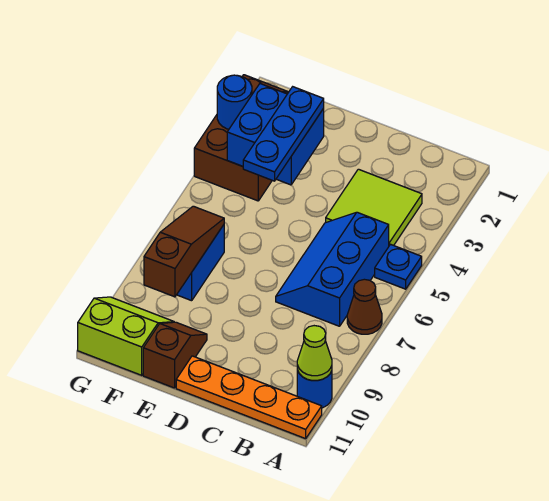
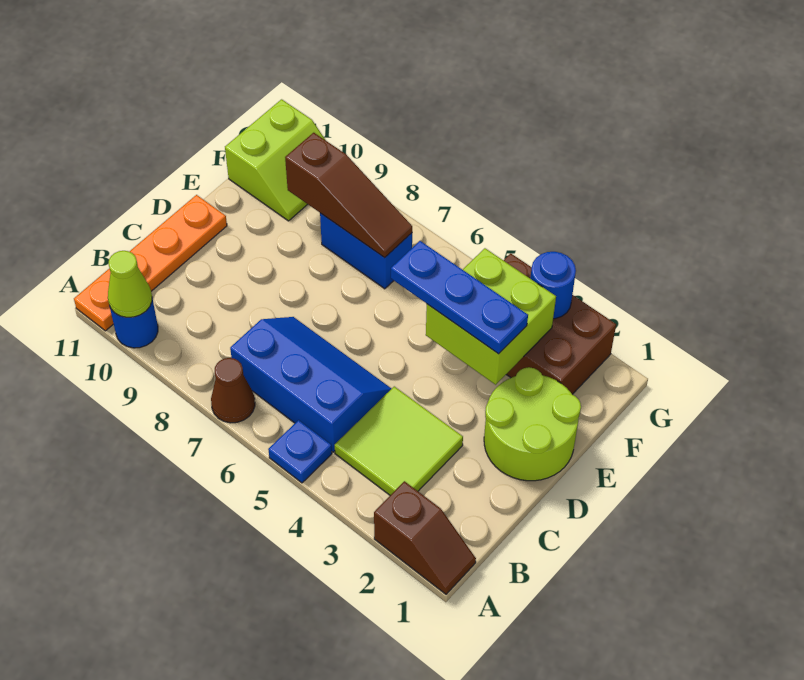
none -> lime round brick D1:E2 level 1
blue brick E3:F4 level 2 -> lime brick E3:F4 level 2
brown slope E10:E11 level 1 top 11 -> brown slope A1:A2 level 1 top 2

